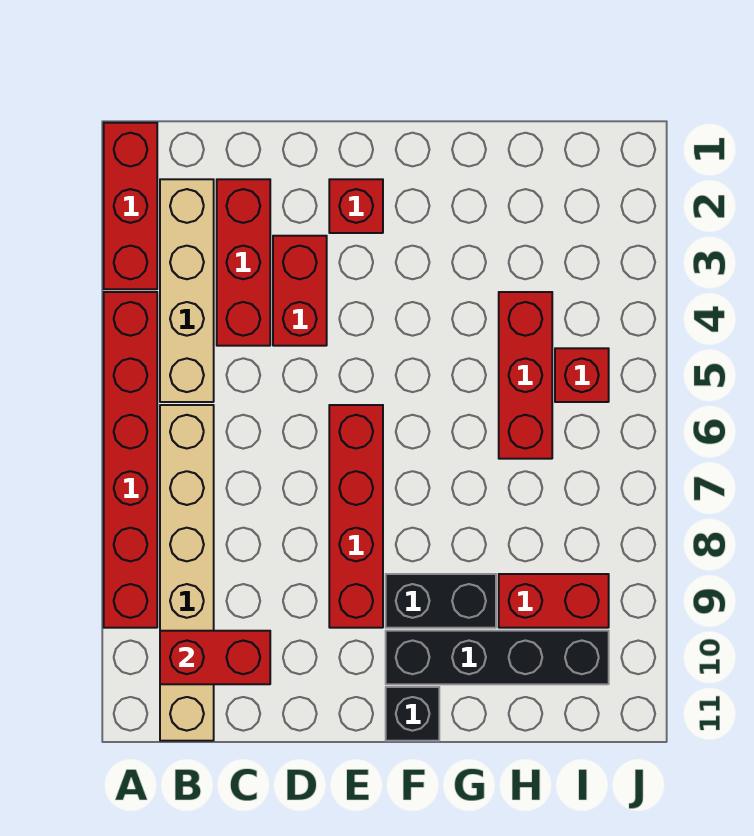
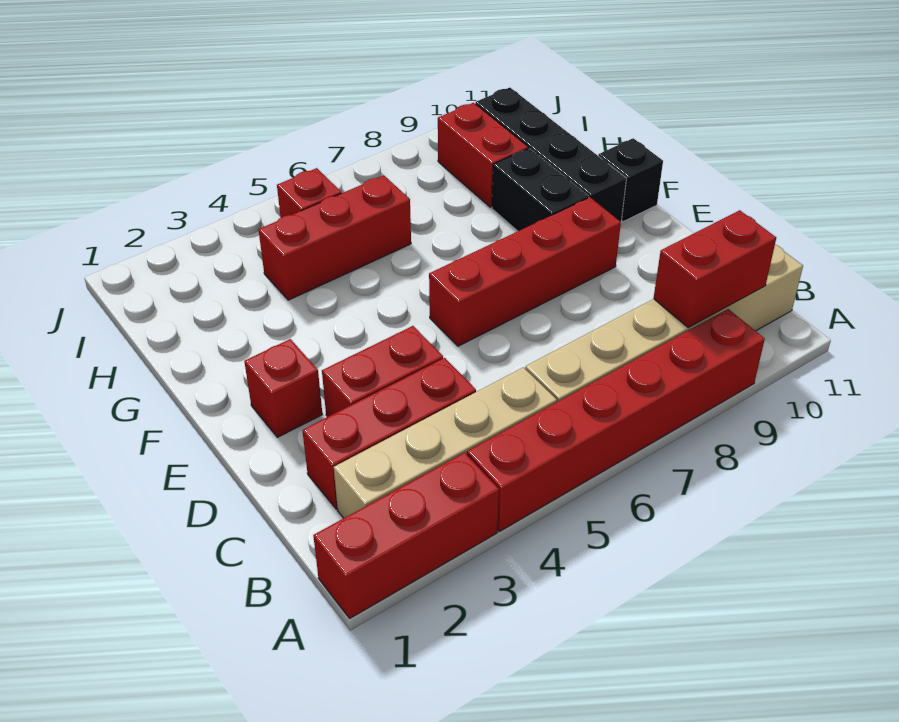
red brick B10:C10 level 2 -> red brick B9:B10 level 2

